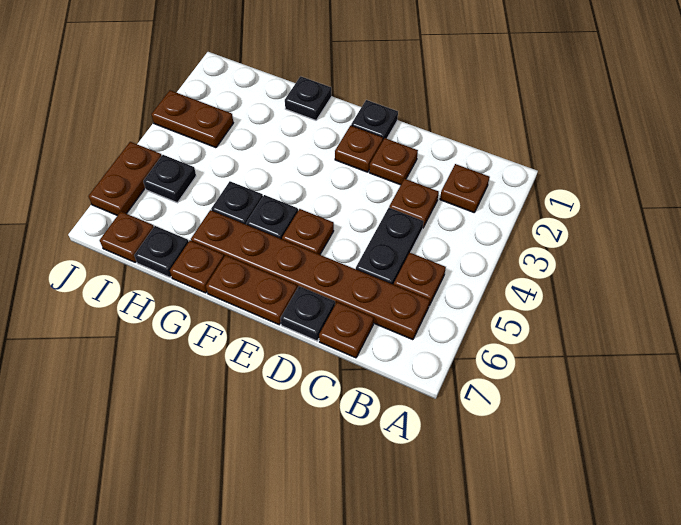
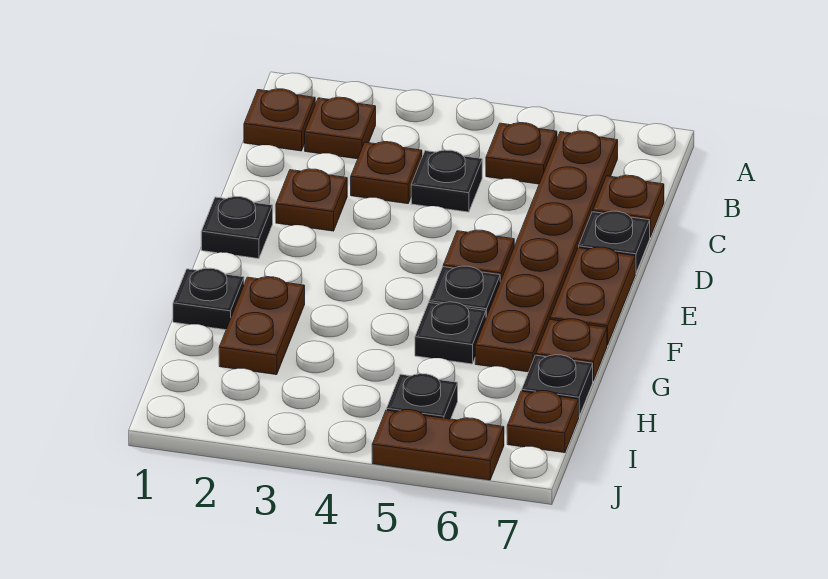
black plate C4:C5 level 1 -> black plate C4 level 1
brown plate E2 level 1 -> brown plate B1 level 1
brown plate I3:J3 level 1 -> brown plate G2:H2 level 1

